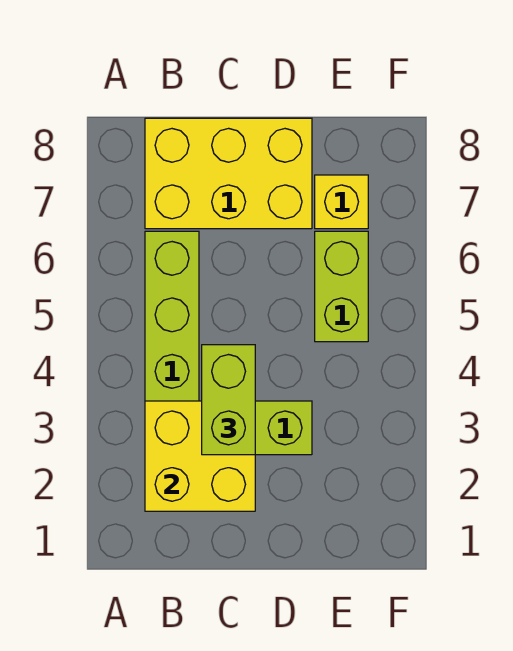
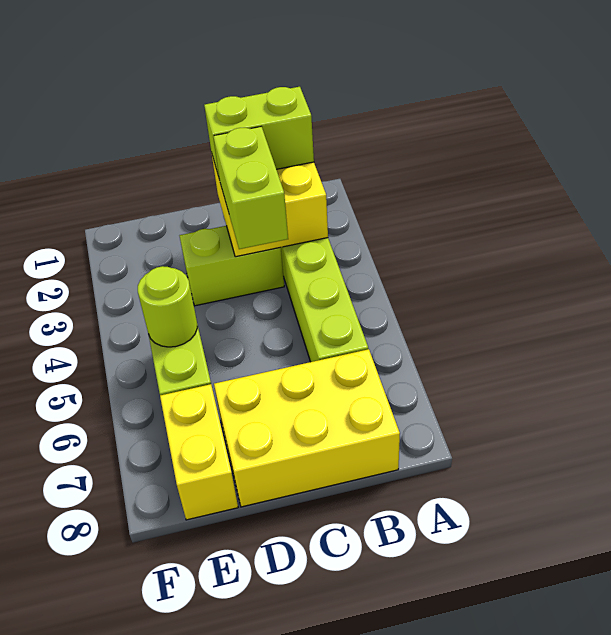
none -> lime brick B2:C2 level 3
none -> lime round brick E5 level 2
yellow brick E7 level 1 -> yellow brick E7:E8 level 1

